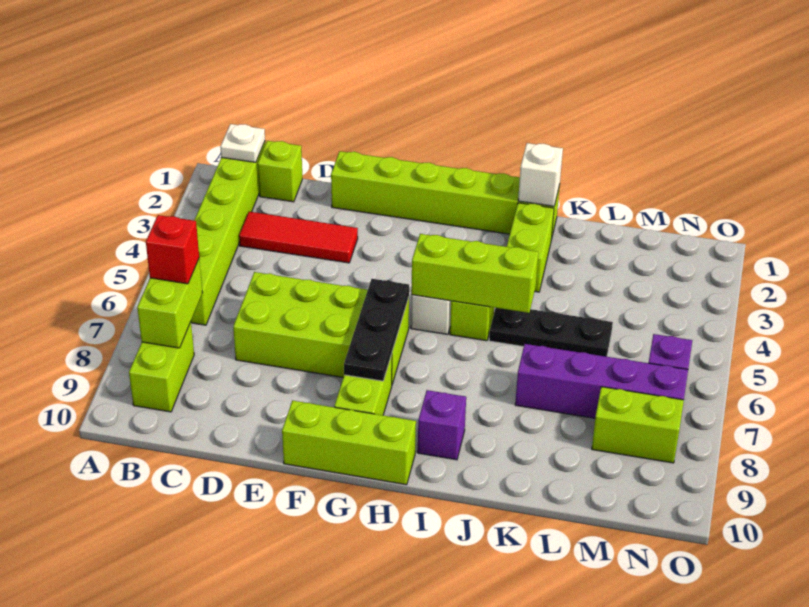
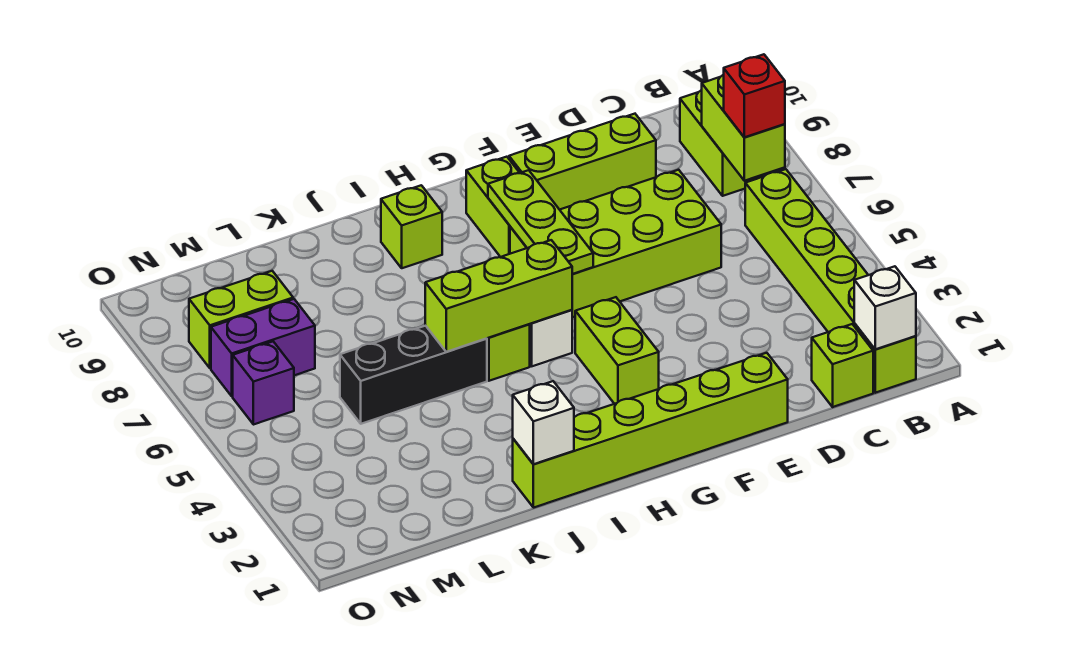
white plate B1 level 2 -> white brick B1 level 2
red tile C3:E3 level 1 -> none
lime brick F10:H10 level 1 -> lime brick D9:F9 level 1
black plate G6:G8 level 2 -> lime plate G6:G8 level 2
purple brick I9 level 1 -> lime brick I9 level 1
lime brick J2:J3 level 1 -> lime brick G3:G4 level 1
black plate J5:L5 level 1 -> black brick J5:L5 level 1
purple brick K7:N7 level 1 -> purple brick M7:N7 level 1

